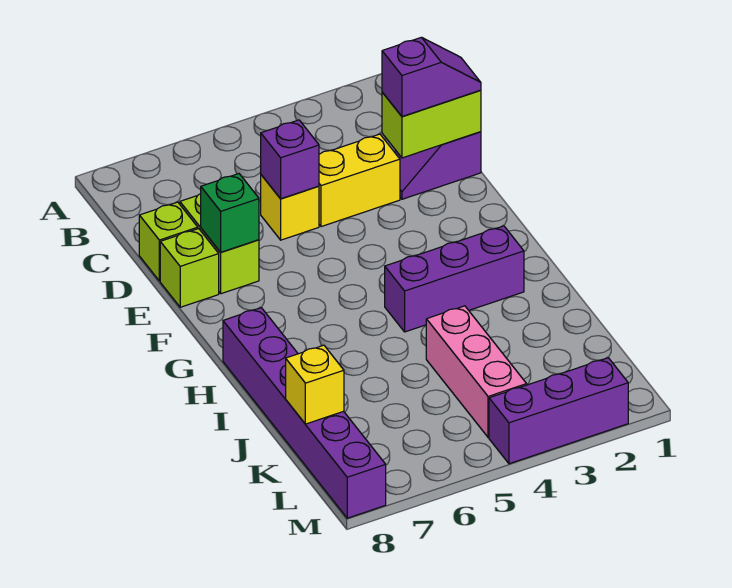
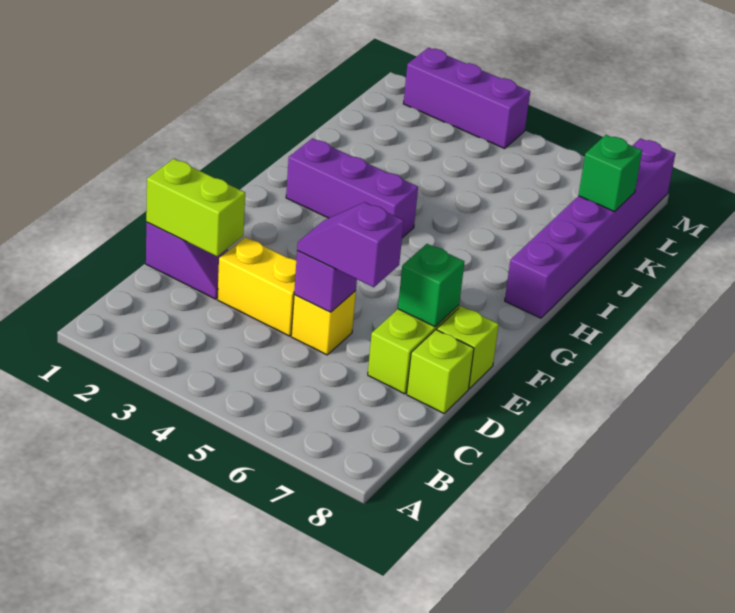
purple slope D1:D2 level 3 top 2 -> purple slope D5:D6 level 3 top 6
pink brick J4:L4 level 1 -> none
yellow brick K8 level 2 -> green brick K8 level 2

